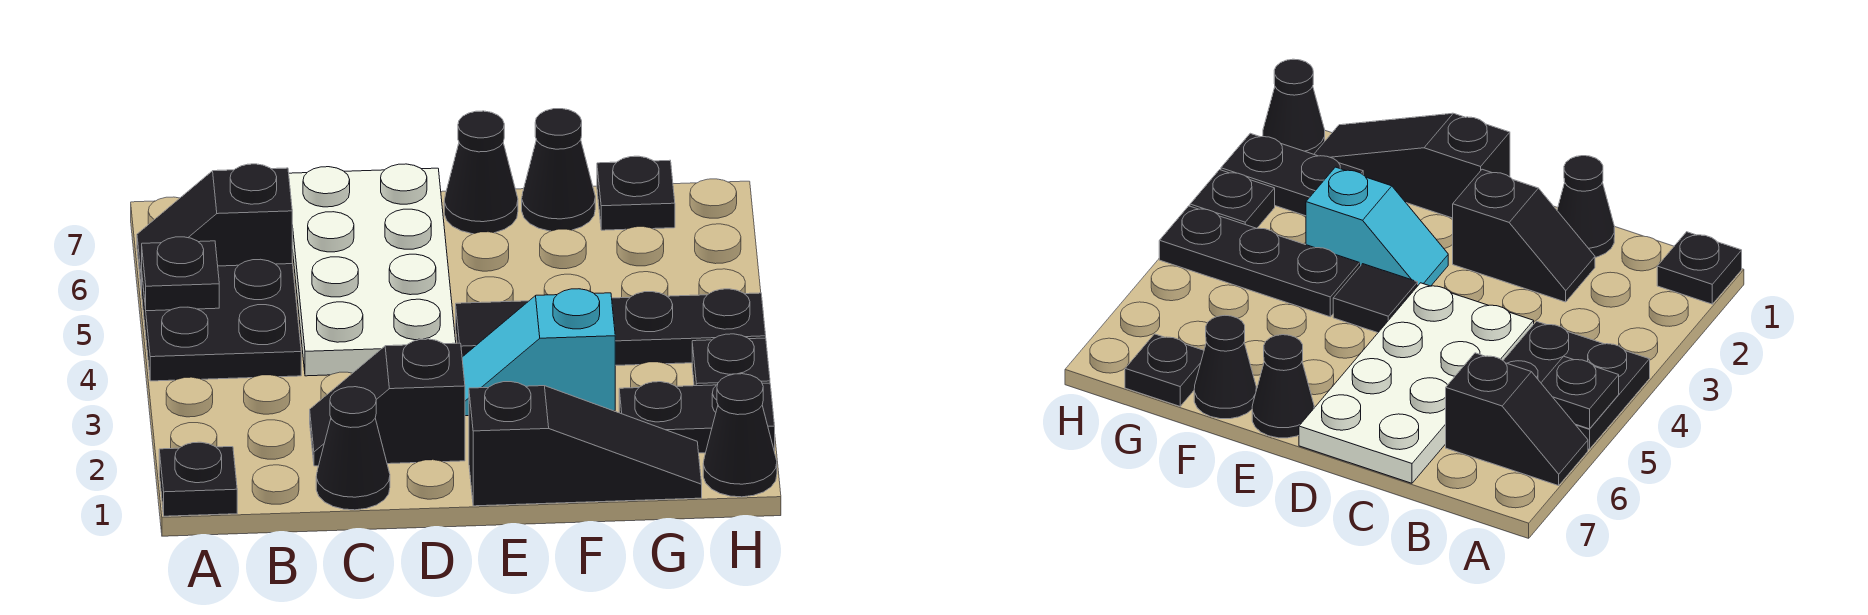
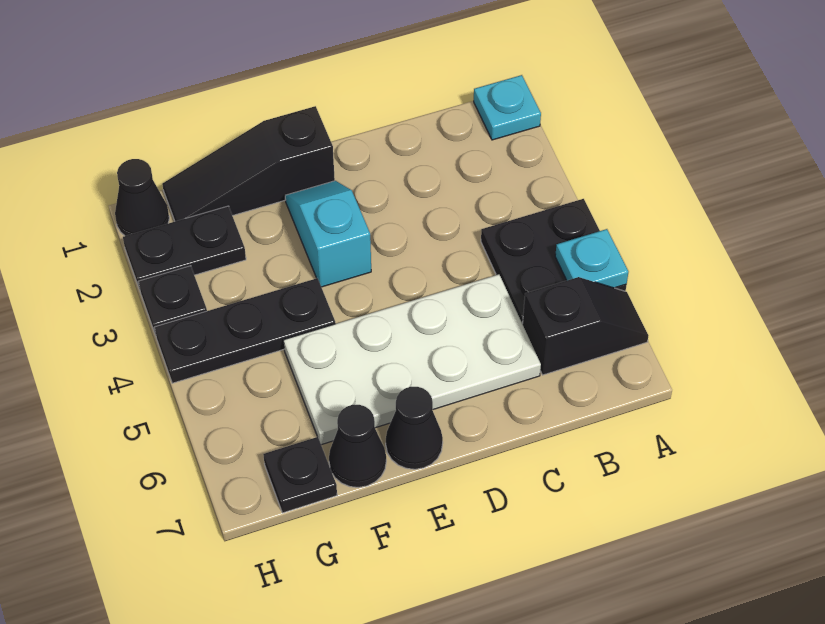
black plate A1 level 1 -> cyan plate A1 level 1
black plate A5 level 2 -> cyan plate A5 level 2
black cone C1 level 1 -> none
black slope C2:D2 level 1 top D -> none
white plate C4:D7 level 1 -> white plate C5:F6 level 1
cyan slope E3:F3 level 1 top F -> cyan slope E2:E3 level 1 top 3
black tile E4 level 1 -> none

